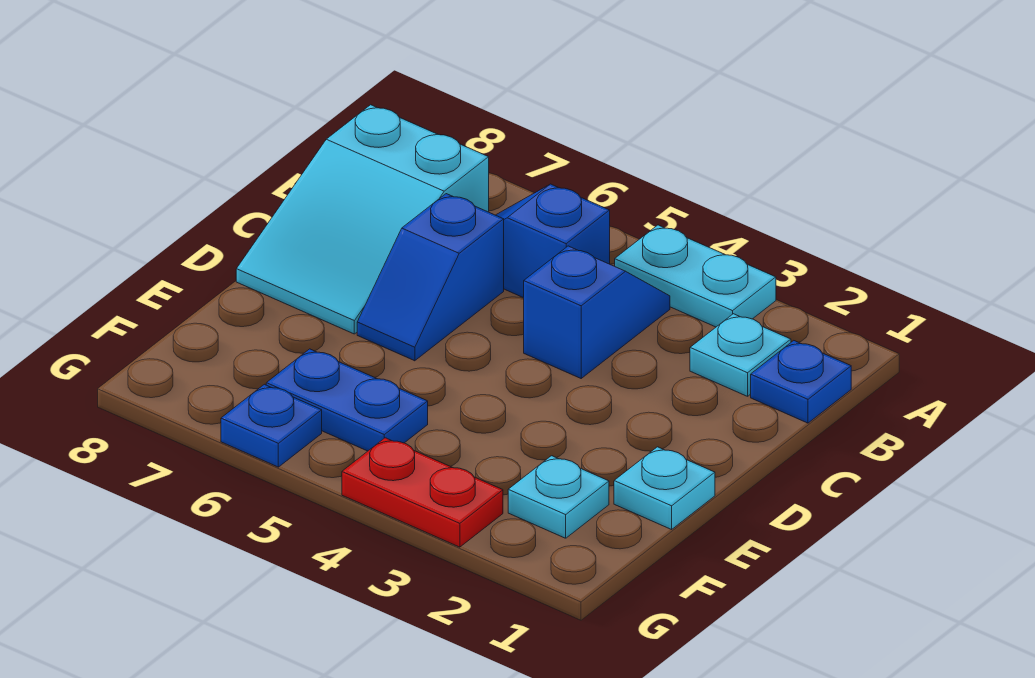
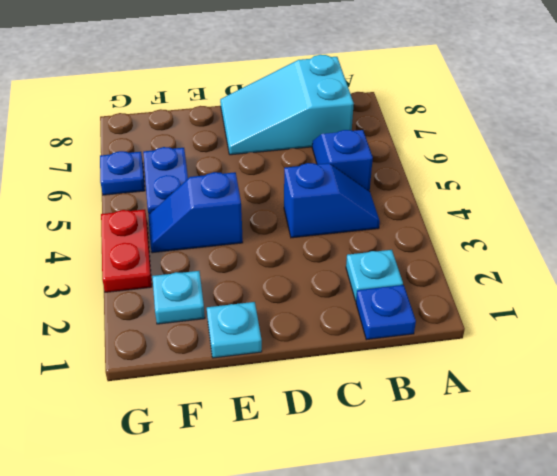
cyan plate A3:A4 level 1 -> none
blue slope C6:D6 level 1 top C -> blue slope E4:F4 level 1 top E

